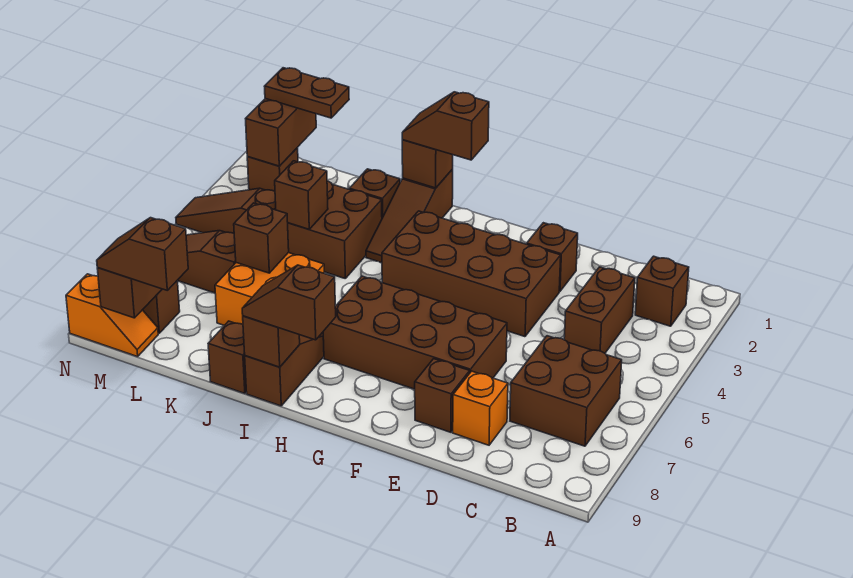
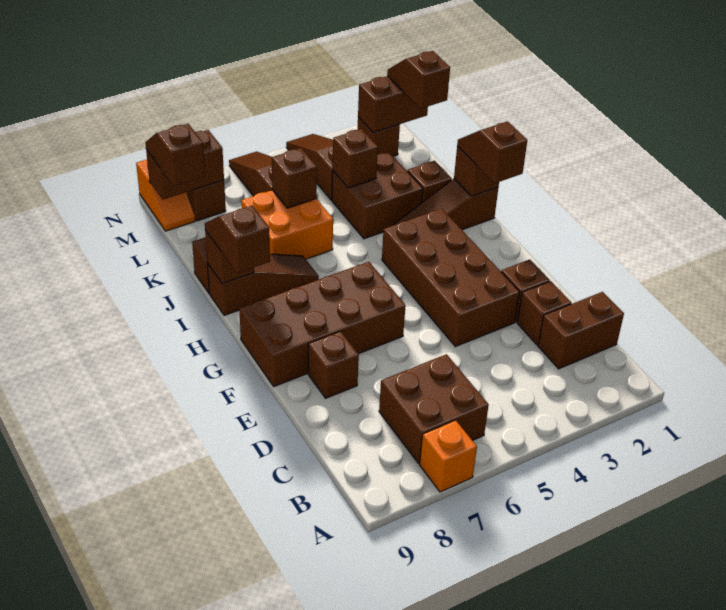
brown brick B2 level 1 -> brown brick D2 level 1
brown brick C3:C4 level 1 -> brown brick C1:C2 level 1
orange brick D8 level 1 -> orange brick A7 level 1
brown brick E6:H7 level 1 -> brown brick F6:G9 level 1
brown plate L1:M1 level 3 -> brown slope L1:M1 level 3 top L

